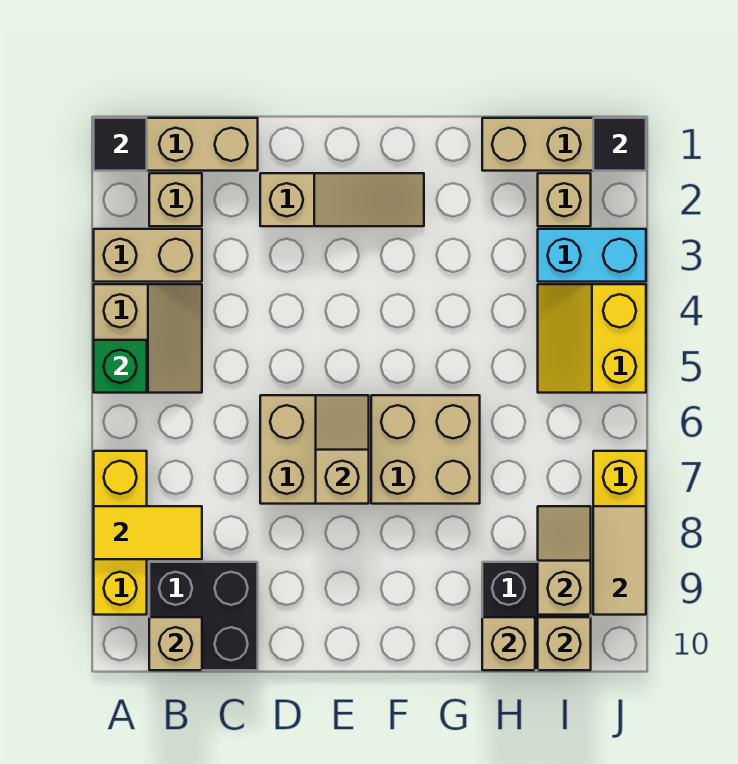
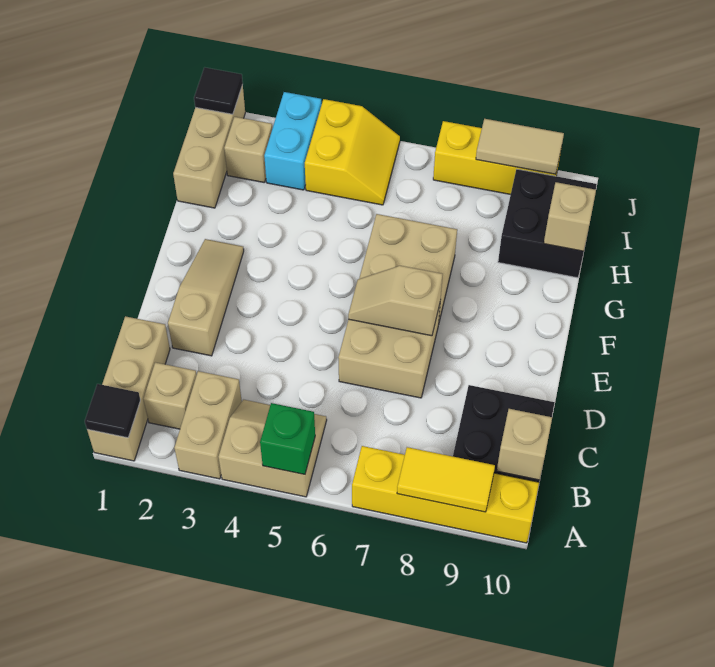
yellow brick A7:A9 level 1 -> yellow brick A7:A10 level 1
yellow tile A8:B8 level 2 -> yellow tile A8:A9 level 2
yellow slope I4:J5 level 1 top J -> yellow slope I4:J5 level 1 top 4
tan slope I8:I9 level 2 top 9 -> none
tan brick I10 level 2 -> none

